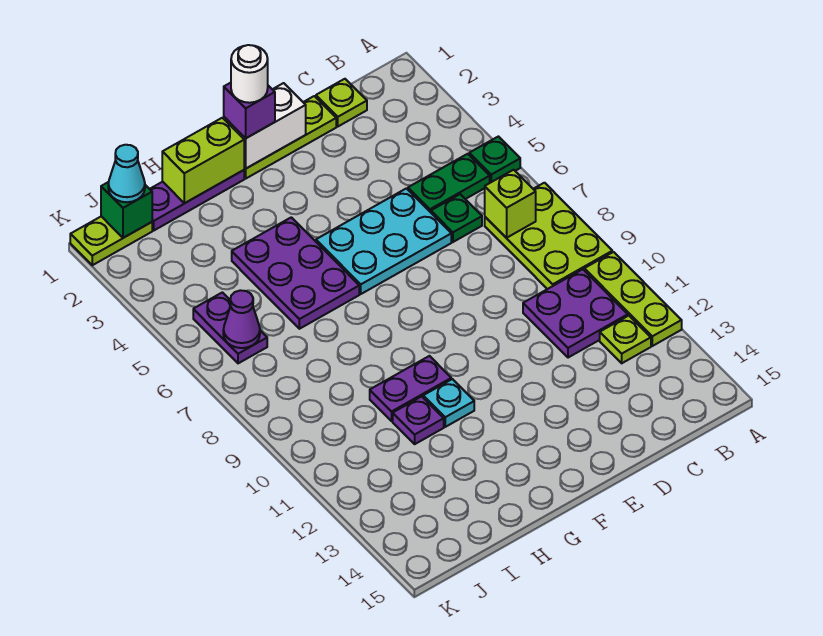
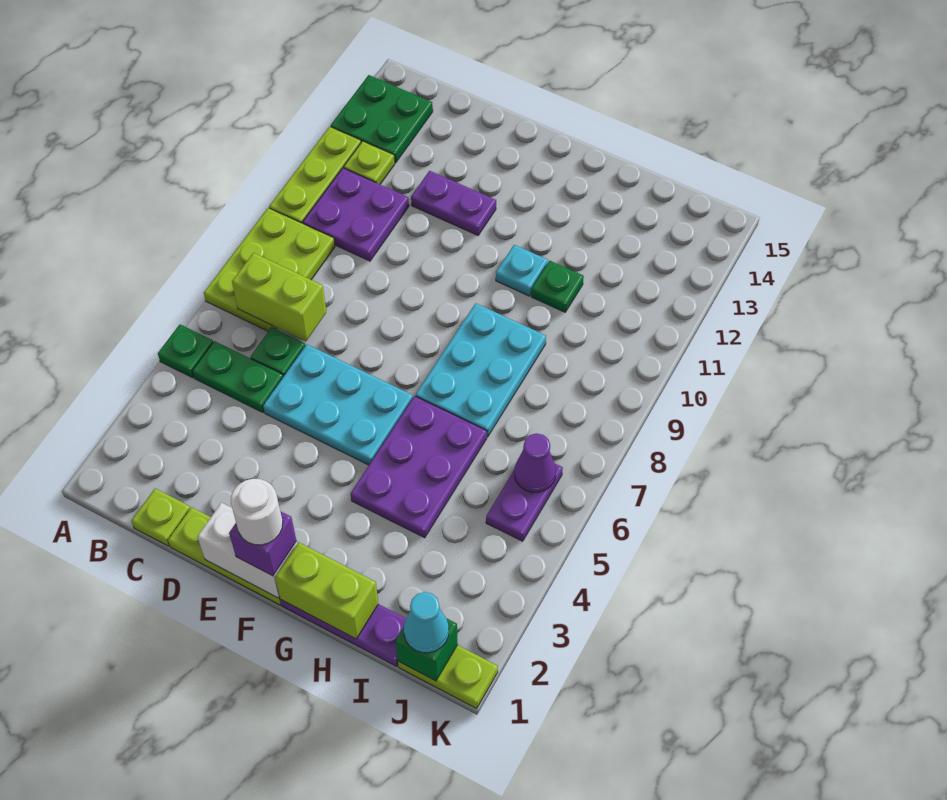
none -> green plate A13:B14 level 1
lime brick B7 level 2 -> lime brick B7:C7 level 2
none -> cyan plate G7:H9 level 1
purple plate G10:H10 level 1 -> purple plate D12:E12 level 1
purple plate H11 level 1 -> green plate H11 level 1

